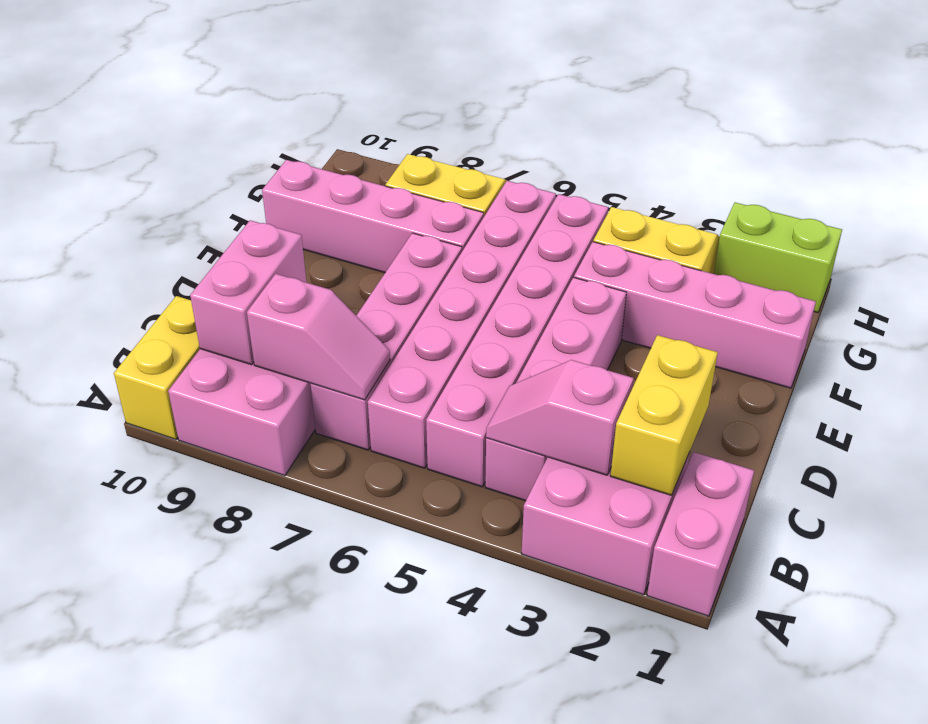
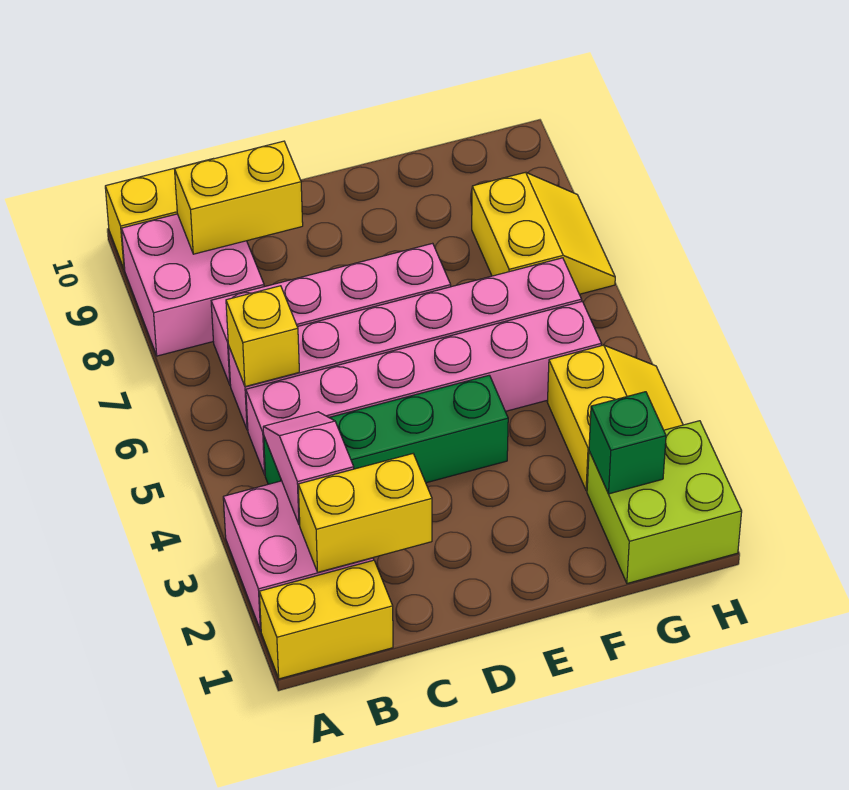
pink brick A1:B1 level 1 -> yellow brick A1:B1 level 1
pink brick B4:E4 level 1 -> green brick B4:E4 level 1
none -> yellow brick B6 level 2
pink slope B7:B8 level 2 top 8 -> none
pink brick B9:C9 level 2 -> yellow brick B9:C9 level 2
pink brick F1:F4 level 1 -> none
pink brick F7:F10 level 1 -> none
none -> green brick G2 level 2
lime brick H1:H2 level 1 -> lime brick G1:H2 level 1

